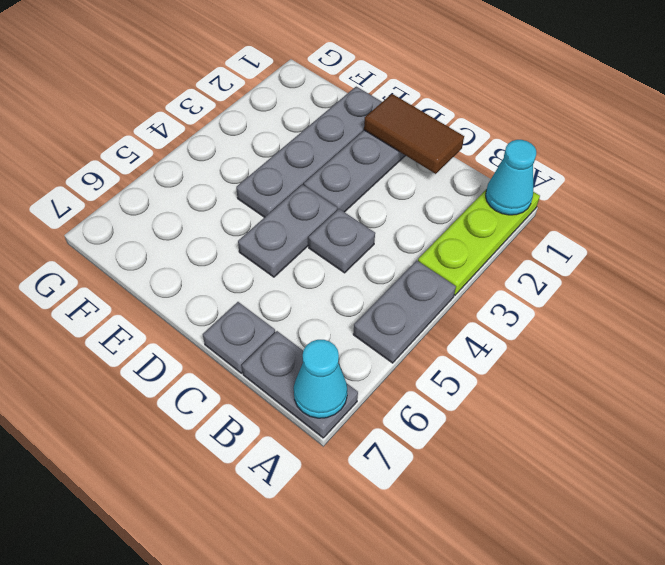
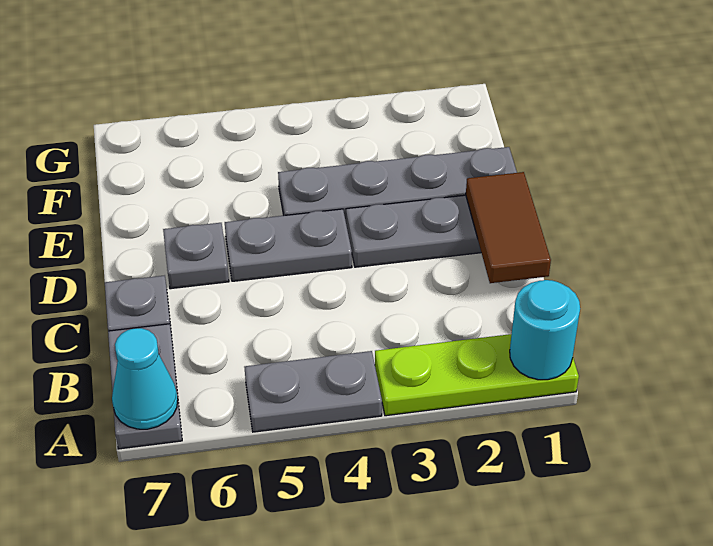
cyan cone A1 level 2 -> cyan round brick A1 level 2
grey plate C4 level 1 -> grey plate D6 level 1

